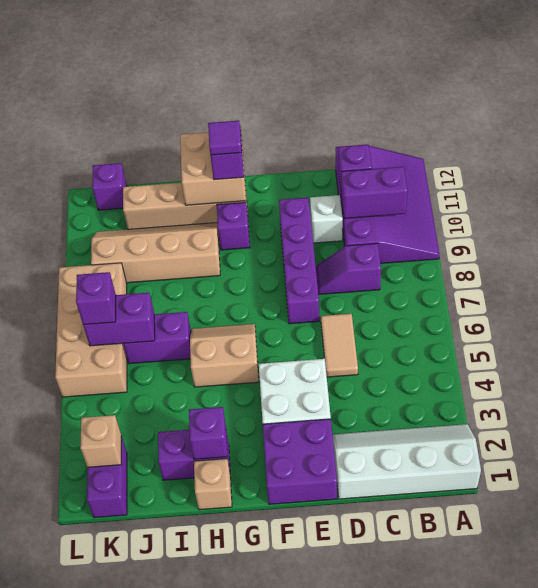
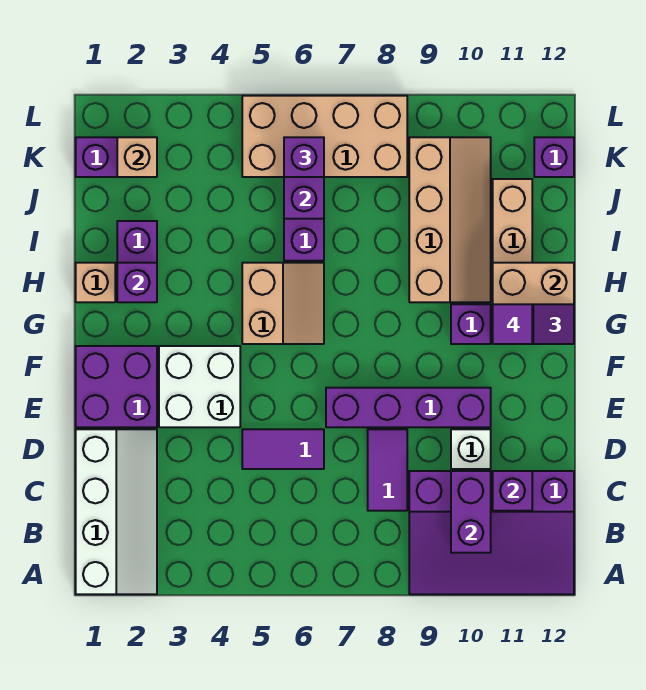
purple slope C8:D8 level 1 top C -> purple tile C8:D8 level 1
tan tile D5:D6 level 1 -> purple tile D5:D6 level 1

